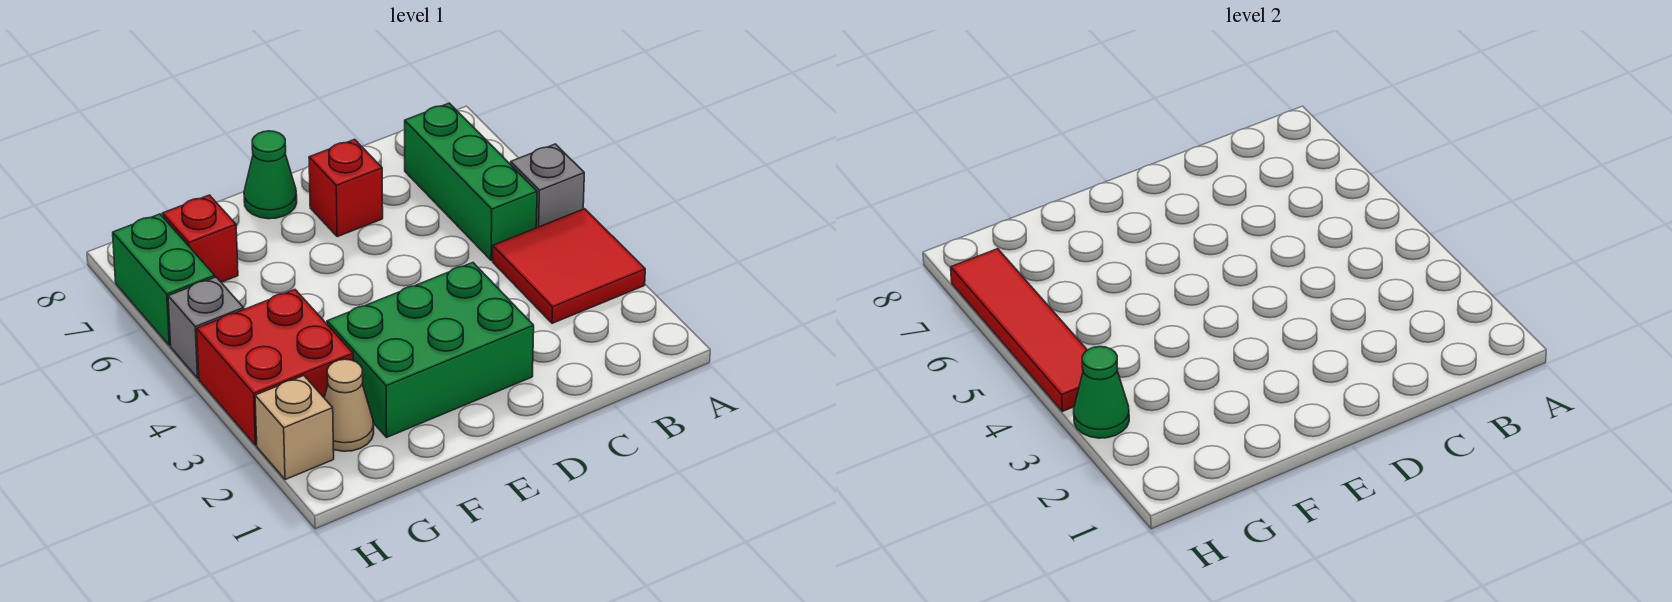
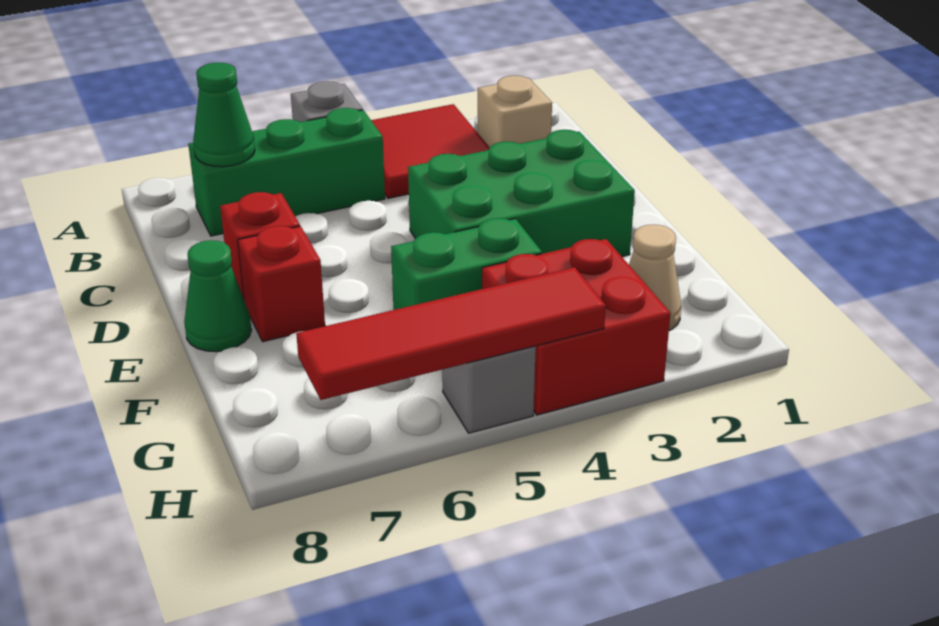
green brick D2:F3 level 1 -> green brick D2:E4 level 1
red brick G7 level 1 -> red brick E7 level 1
tan brick H2 level 1 -> tan brick B2 level 1
green cone H3 level 2 -> green cone B7 level 2
green brick H6:H7 level 1 -> green brick F4:F5 level 1

